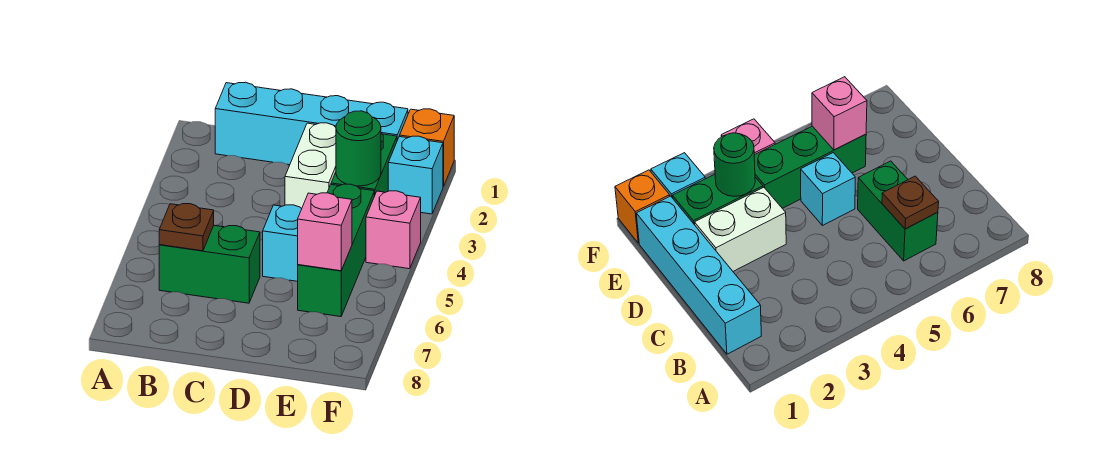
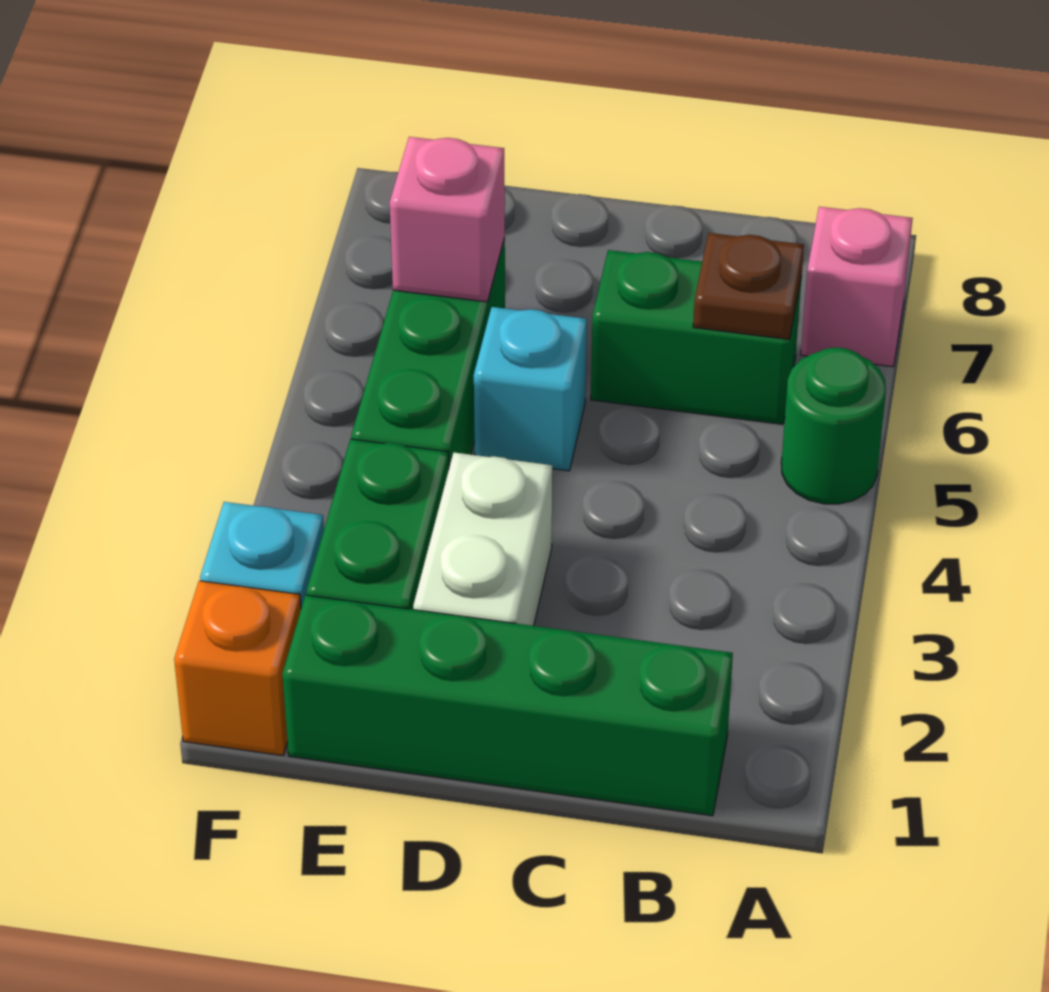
cyan brick B1:E1 level 1 -> green brick B1:E1 level 1
green round brick E3 level 2 -> green round brick A5 level 1
pink brick F4 level 1 -> pink brick A7 level 1

